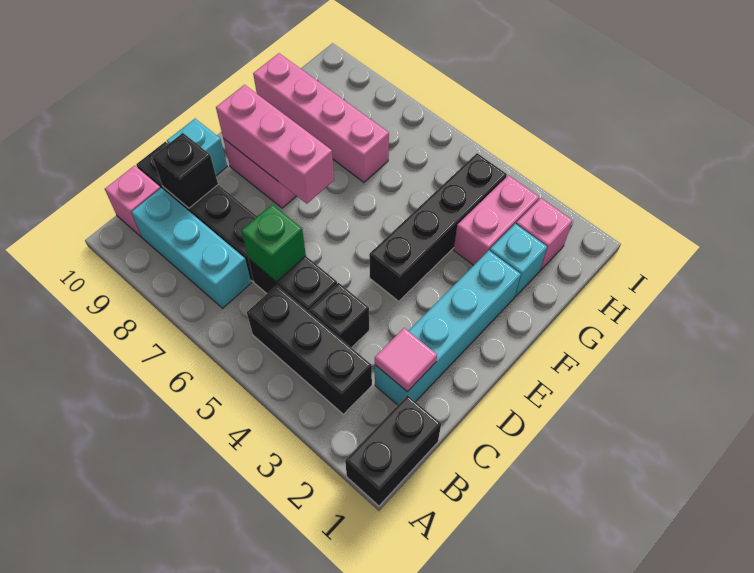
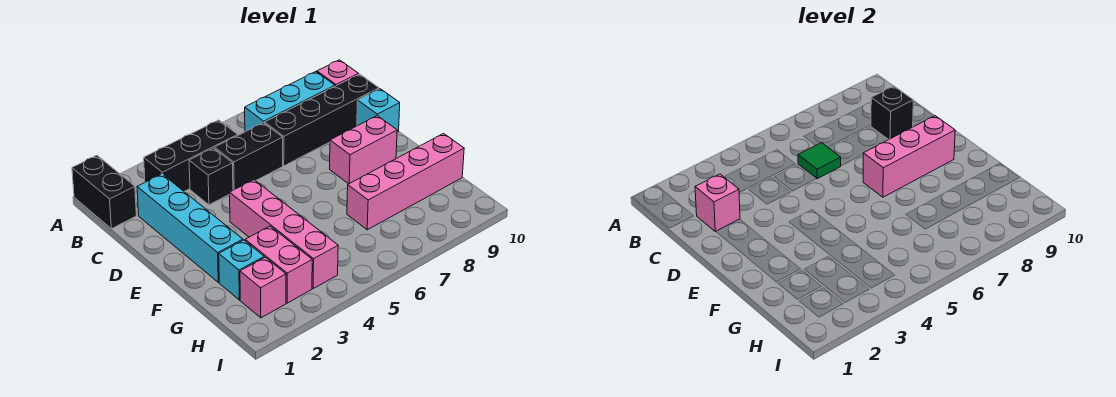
pink tile C2 level 2 -> pink brick C2 level 2
green brick C6 level 2 -> green tile C6 level 2
black brick E4:H4 level 1 -> pink brick E4:H4 level 1

